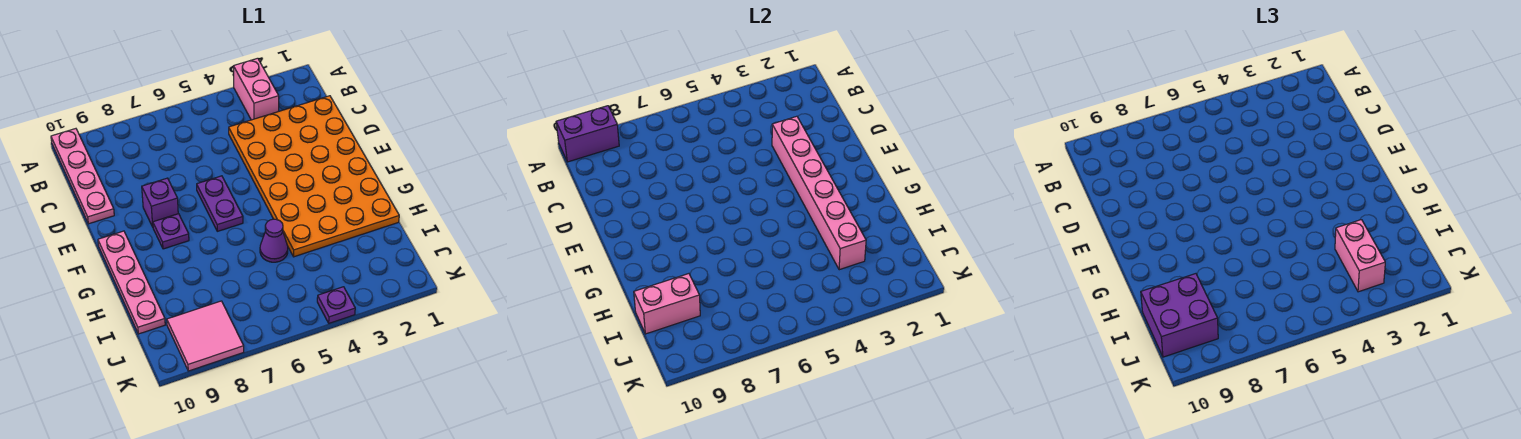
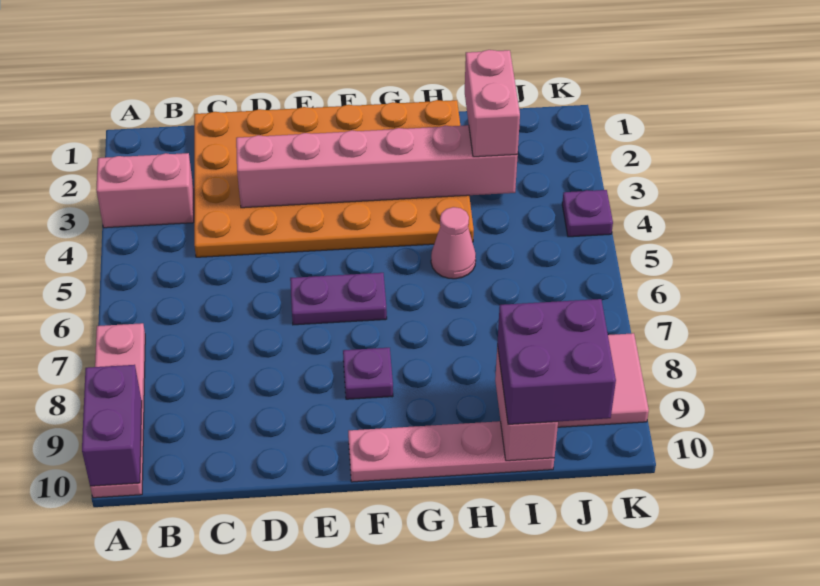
pink plate A10:D10 level 1 -> pink plate A7:A10 level 1
purple brick E8 level 1 -> none
purple cone H5 level 1 -> pink cone H5 level 1
pink brick I3:J3 level 3 -> pink brick I2:I3 level 3

